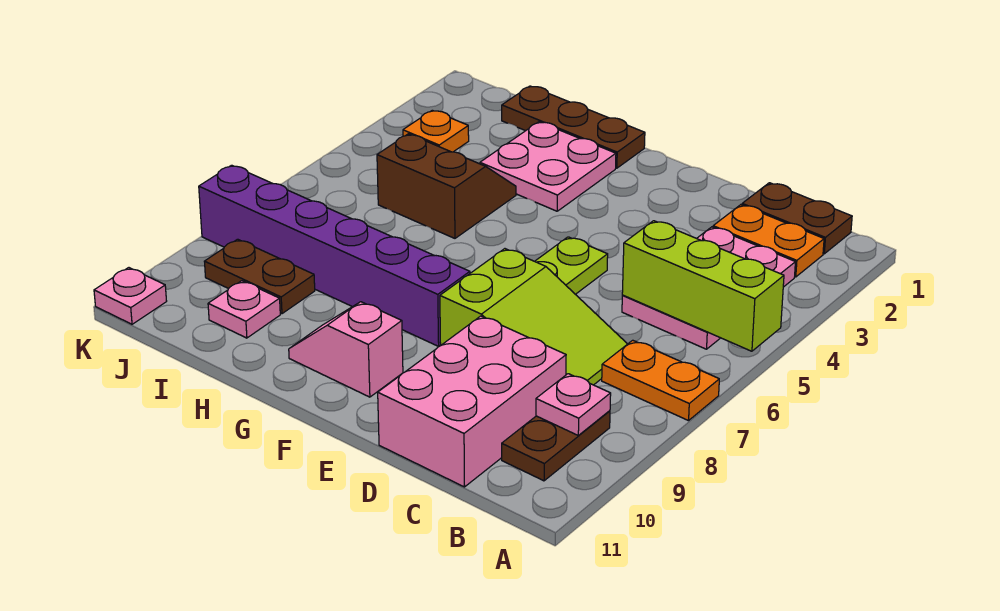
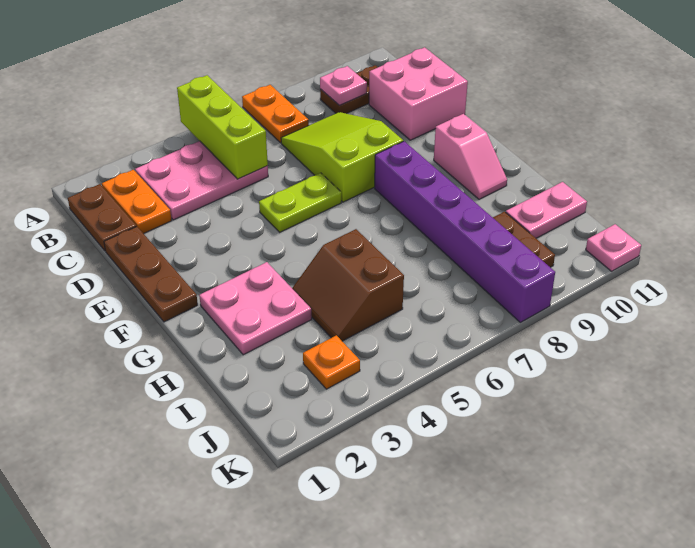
pink brick C9:D11 level 1 -> pink brick C10:D11 level 1
brown plate G1:I1 level 1 -> brown plate D1:F1 level 1
pink plate I10 level 1 -> pink plate I10:I11 level 1

